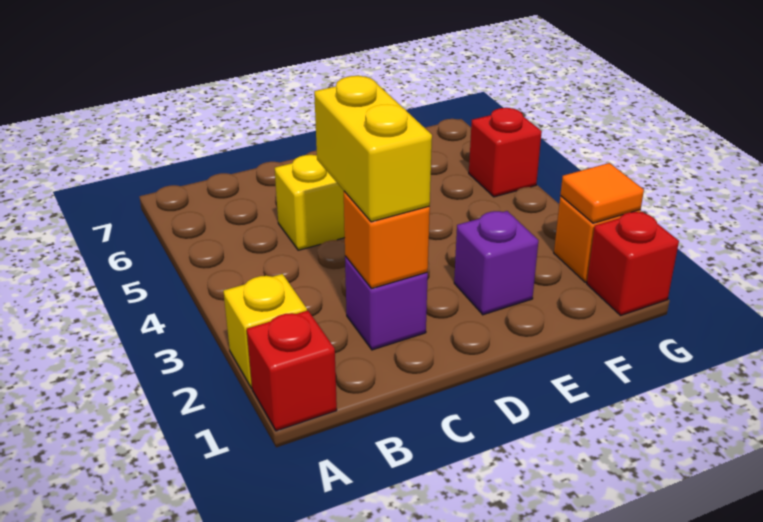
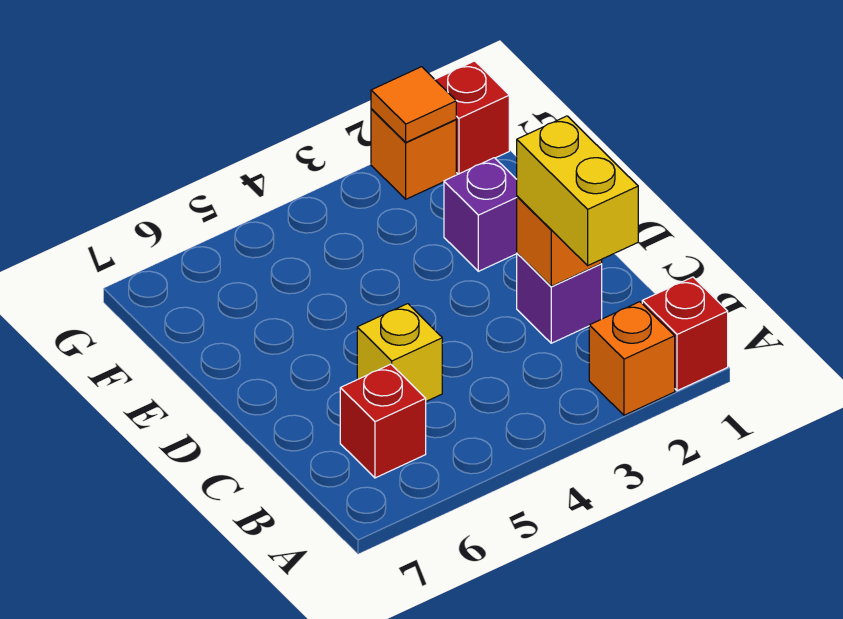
yellow brick A2 level 1 -> orange brick A2 level 1
yellow brick C2:C3 level 3 -> yellow brick B2:C2 level 3
red brick G5 level 1 -> red brick B6 level 1

